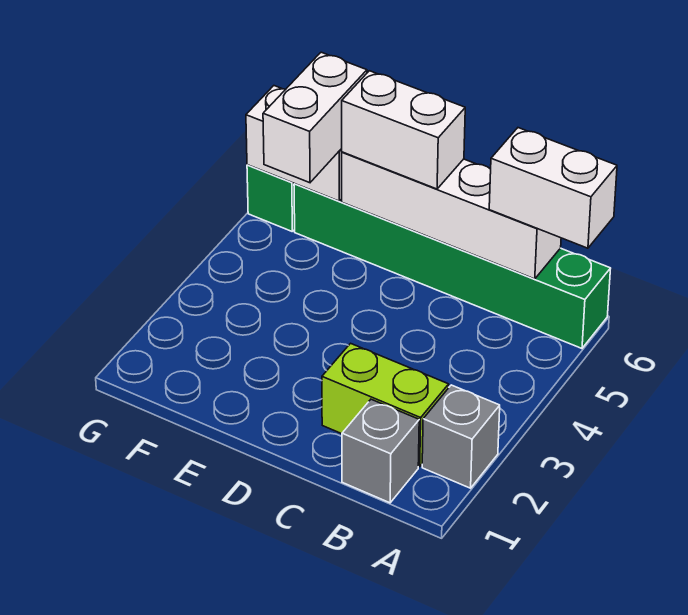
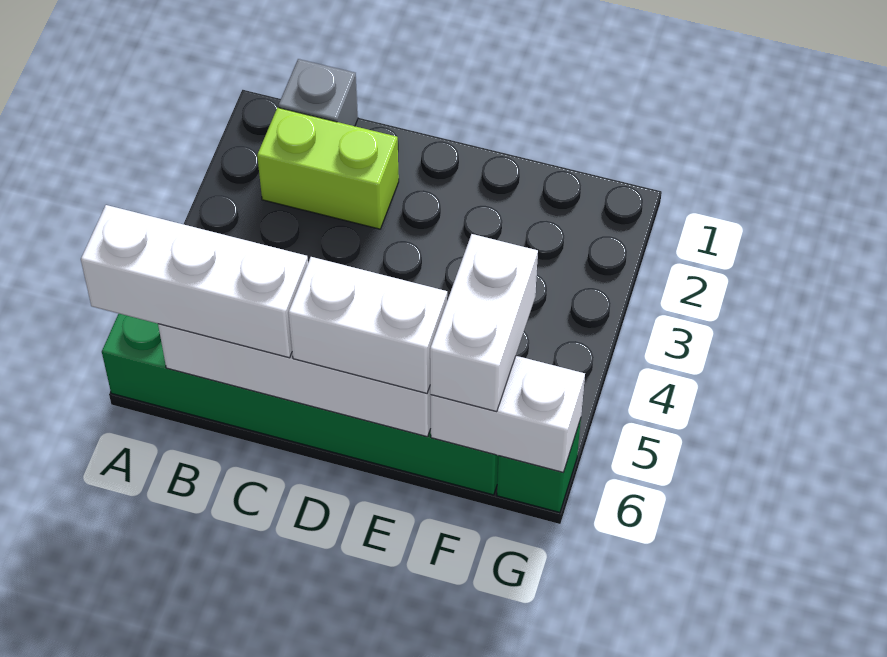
grey brick A2 level 1 -> none
white brick A6:B6 level 3 -> white brick A6:C6 level 3

